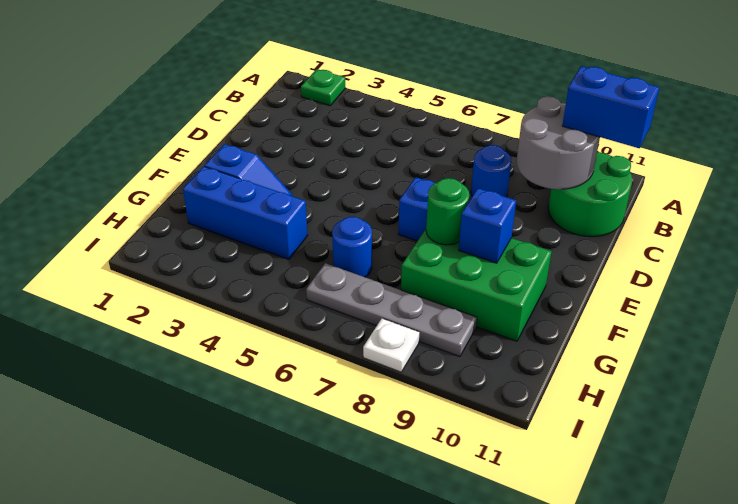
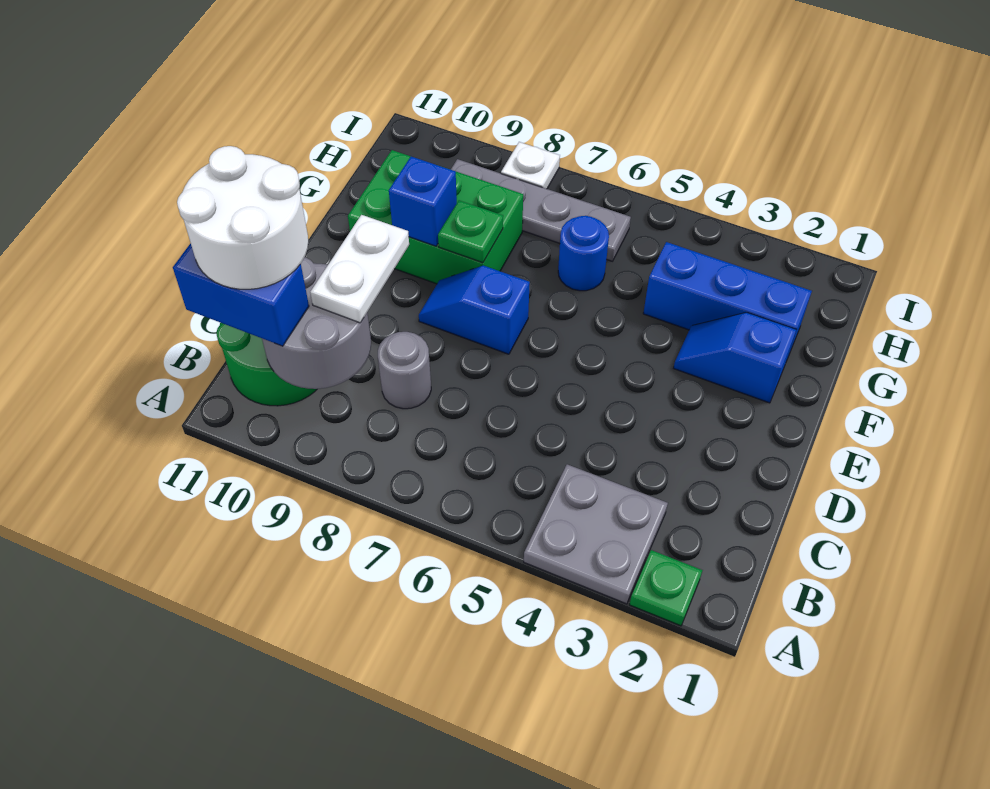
none -> grey plate A3:B4 level 1
none -> white round brick B10:C11 level 4
blue round brick C8 level 1 -> grey round brick C8 level 1
none -> white plate C9:D9 level 3
green round brick F8 level 2 -> green plate F8 level 2

